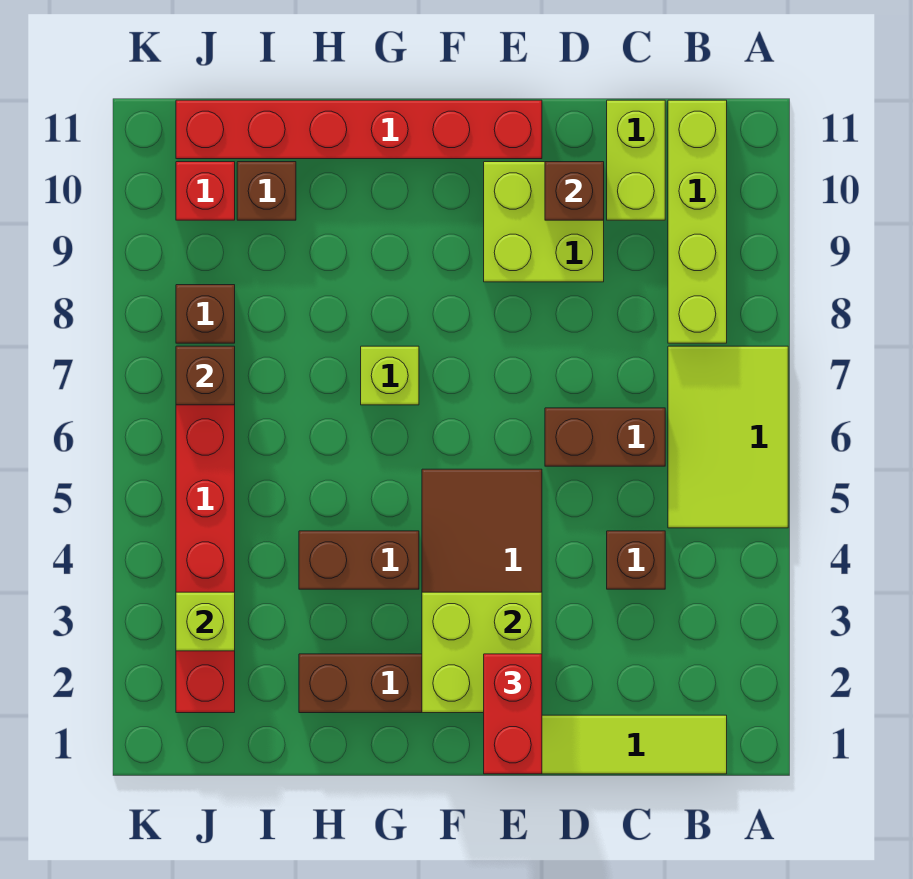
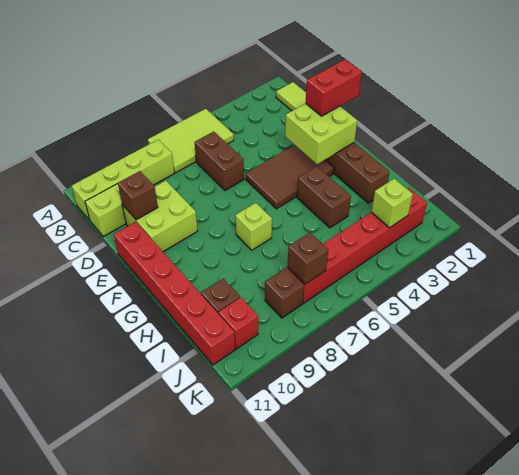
brown brick C4 level 1 -> none

